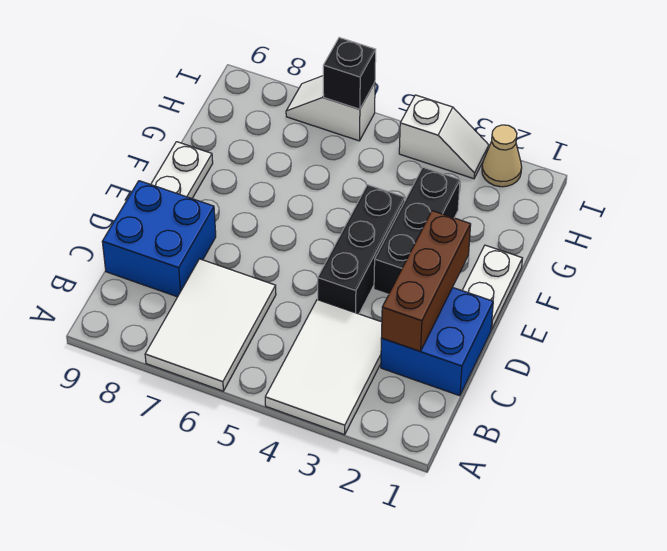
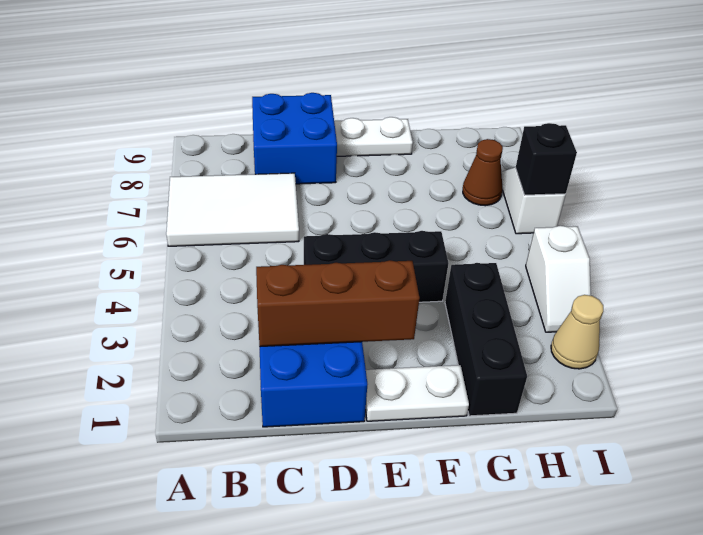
white tile A3:C4 level 1 -> none
black brick E3:G3 level 1 -> black brick G1:G3 level 1
none -> brown cone H7 level 1

